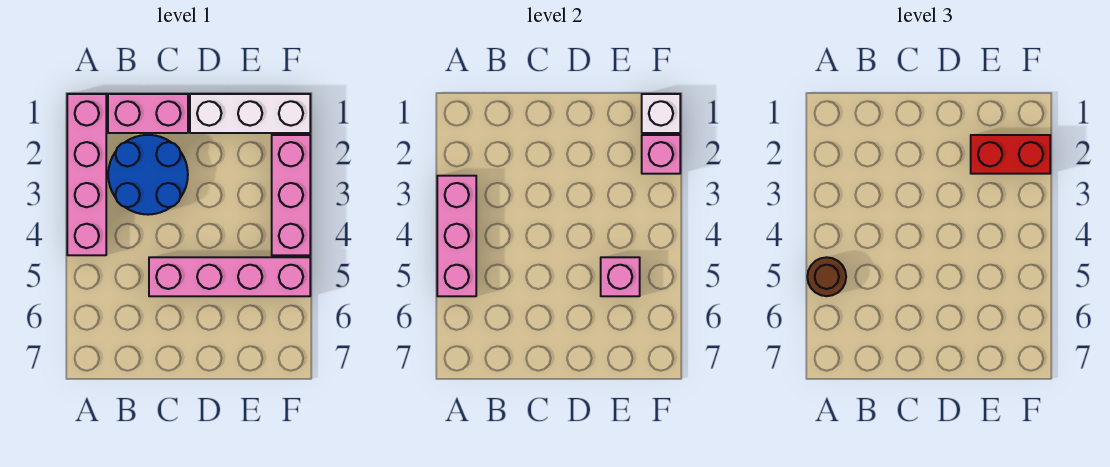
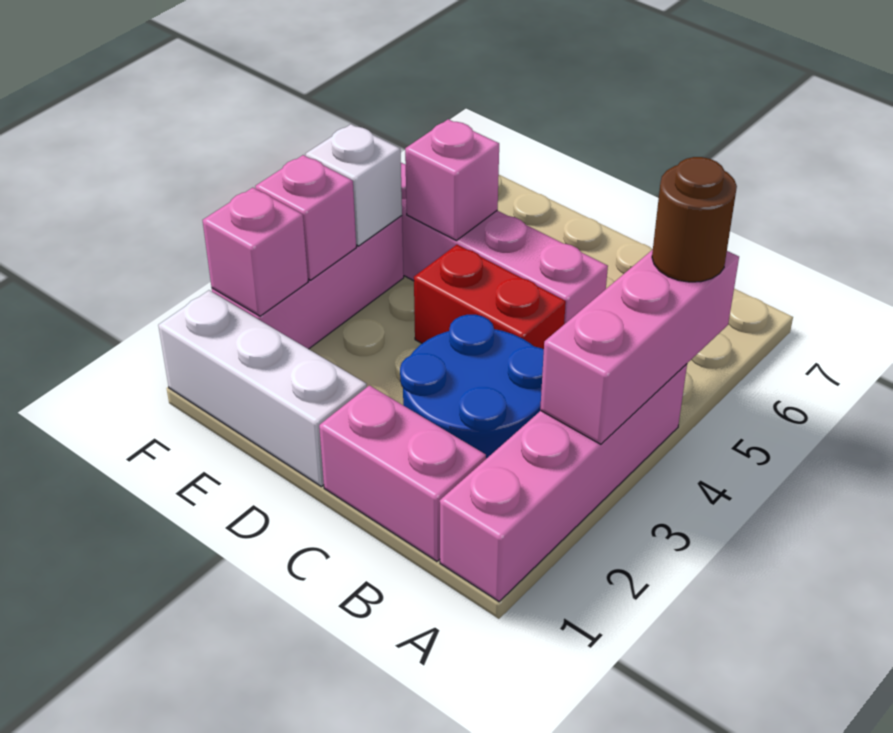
red brick E2:F2 level 3 -> red brick C4:D4 level 1
white brick F1 level 2 -> white brick F4 level 2
none -> pink brick F3 level 2

